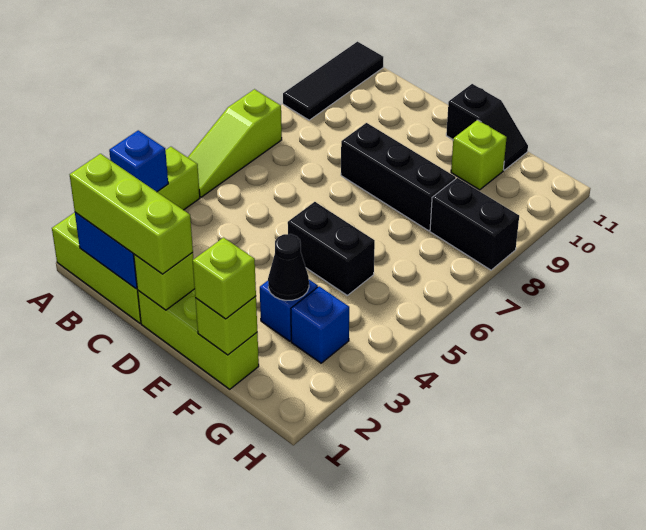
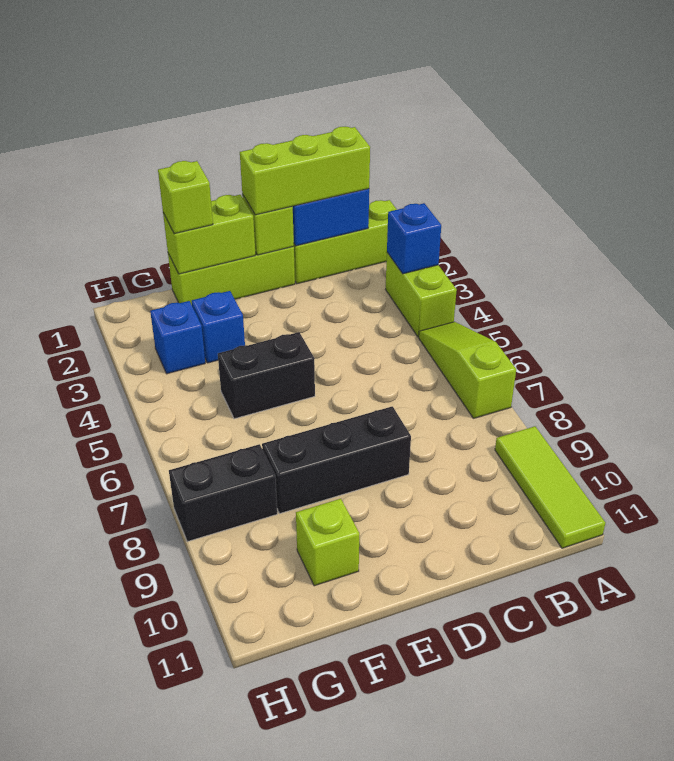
black tile A9:A11 level 1 -> lime tile A9:A11 level 1
black slope E11:F11 level 1 top E -> none
lime brick F1 level 2 -> lime brick E1:F1 level 2
black cone F3 level 2 -> none

